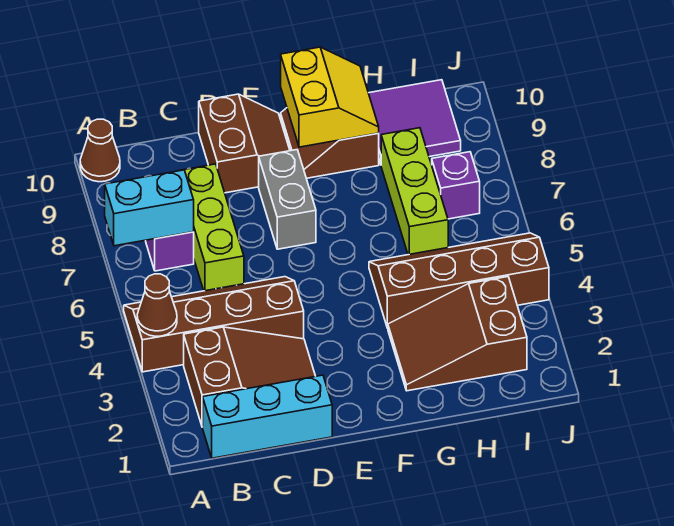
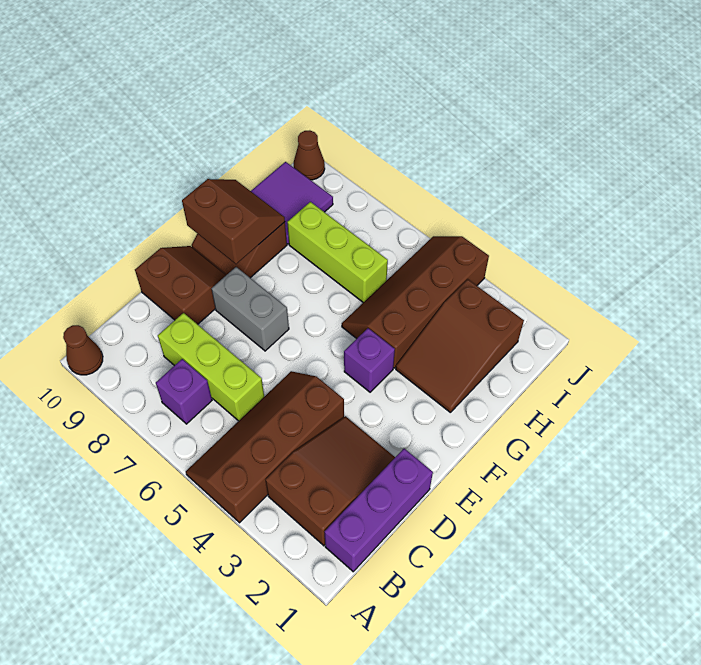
brown cone A4 level 2 -> brown cone J10 level 1
cyan brick A7:B7 level 2 -> none
cyan brick B1:D1 level 1 -> purple brick B1:D1 level 1
yellow slope F9:G10 level 2 top F -> brown slope F9:G10 level 2 top F
purple brick I7 level 1 -> purple brick F4 level 1

